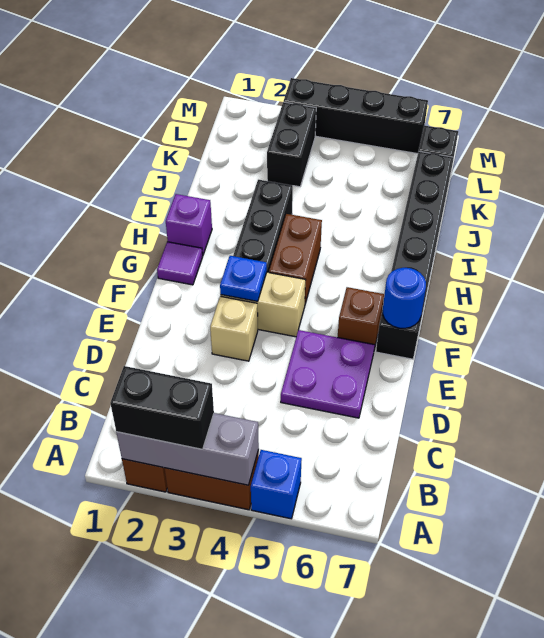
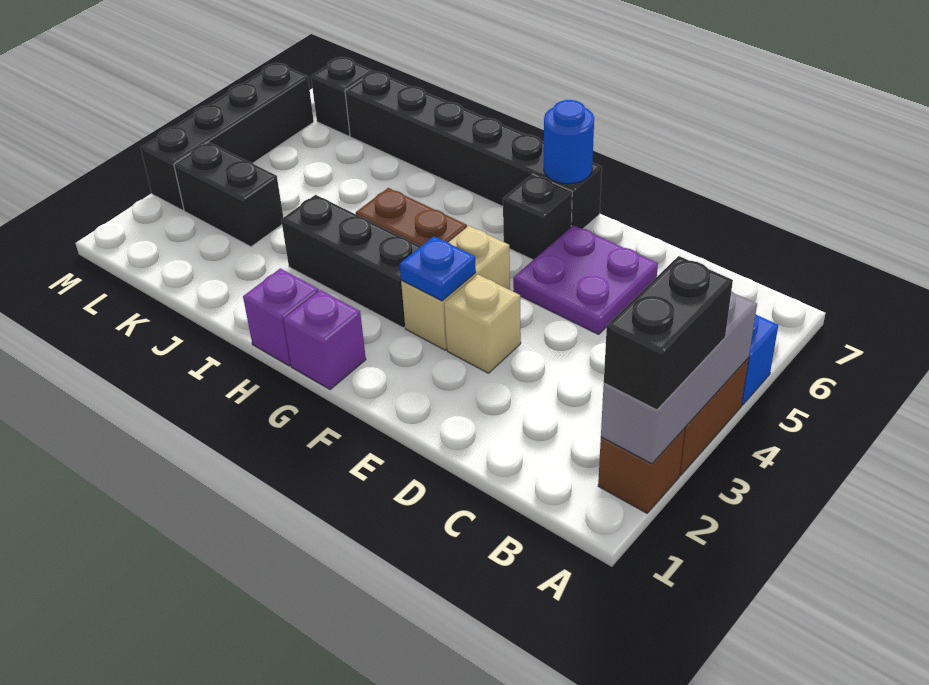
brown brick F6 level 1 -> black brick F6 level 1
purple tile G1 level 1 -> purple brick G1 level 1

